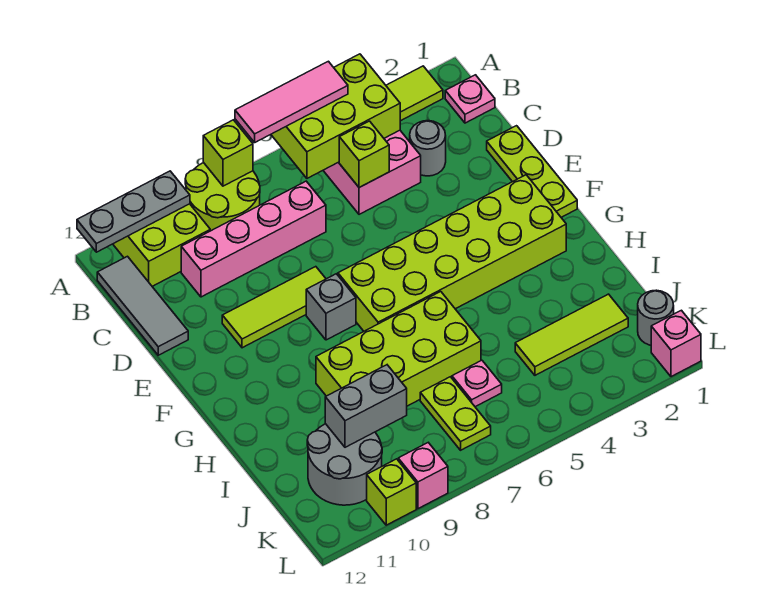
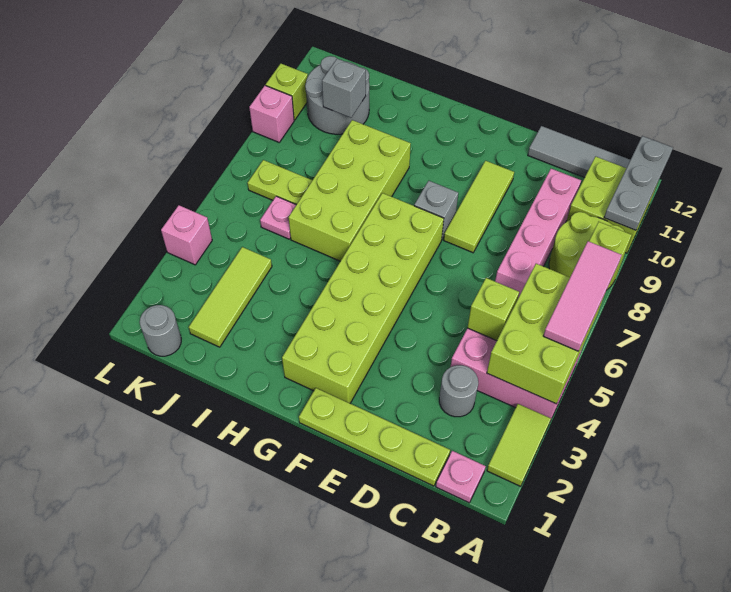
lime plate D1:F1 level 1 -> lime plate C1:F1 level 1
grey brick J9:J10 level 2 -> grey brick J10 level 2
pink brick L1 level 1 -> pink brick L4 level 1

